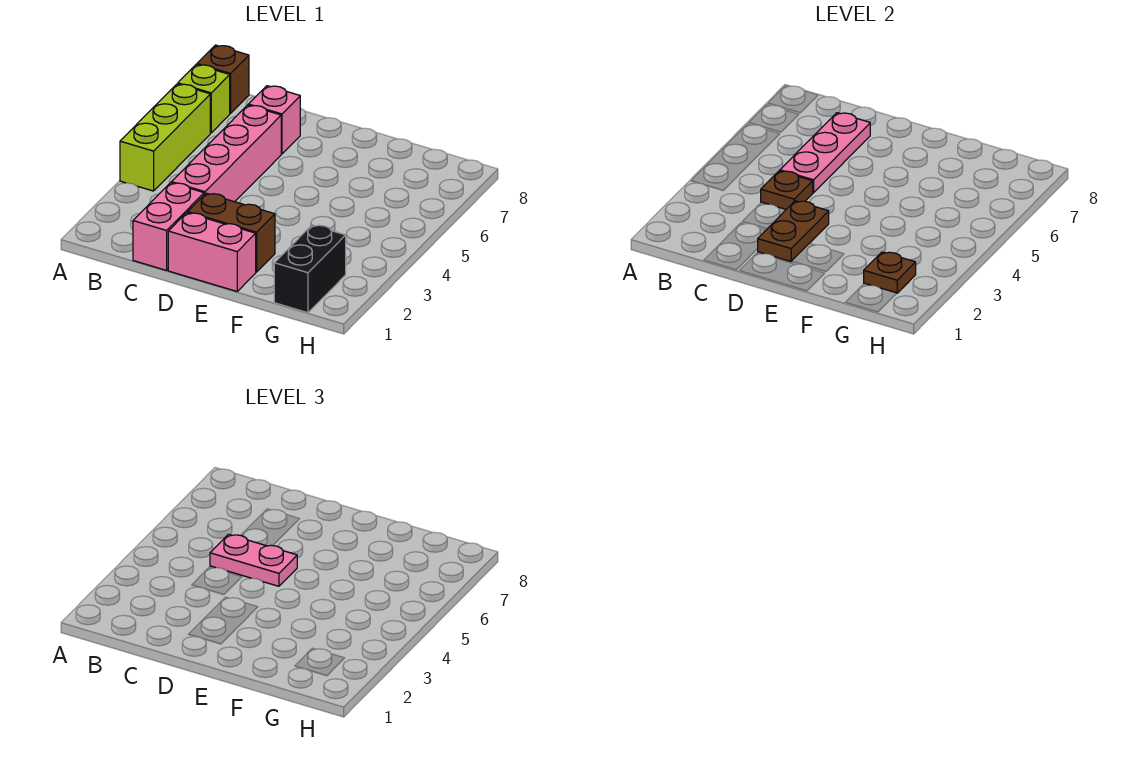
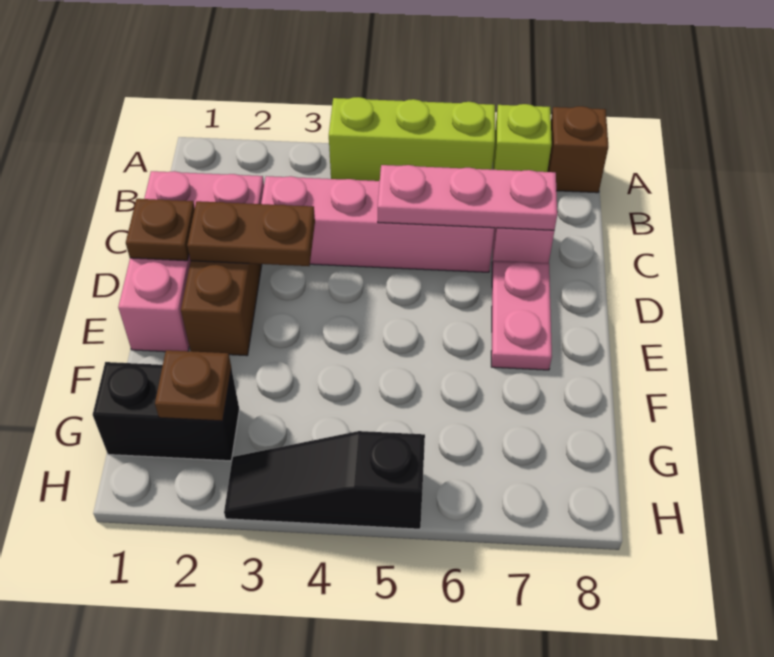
brown plate C4 level 2 -> brown plate D1 level 2
pink plate C5:D5 level 3 -> pink plate D7:E7 level 1
none -> black slope H3:H5 level 1 top 5

